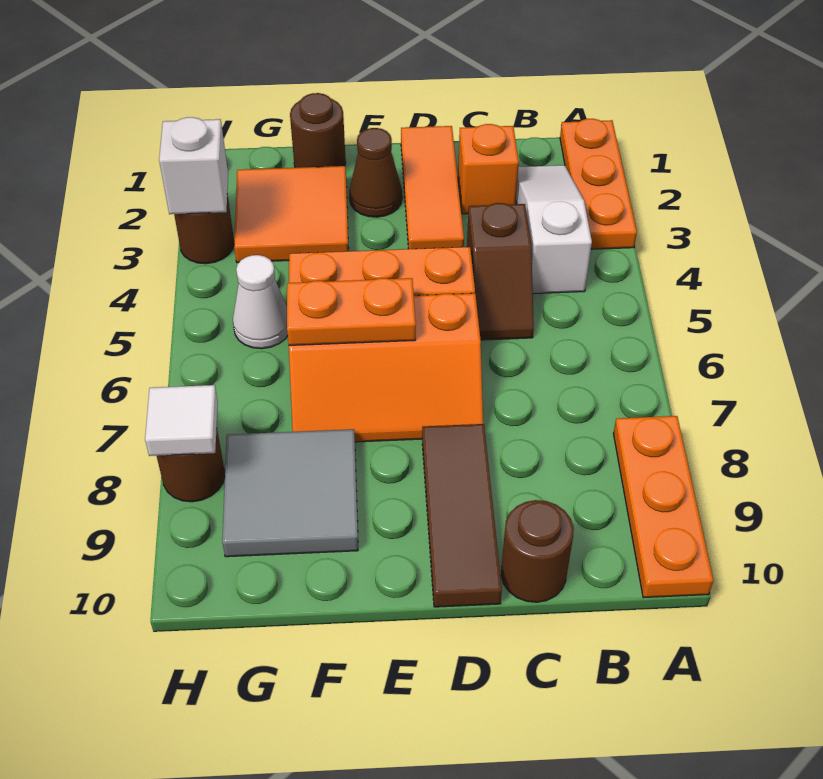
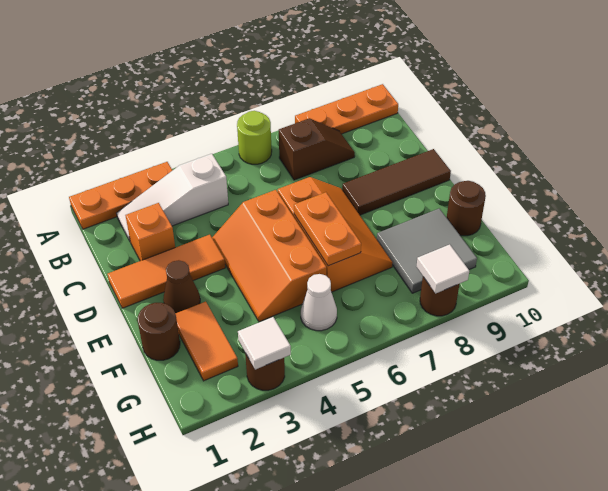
none -> lime round brick A6 level 1
brown slope C4:C5 level 1 top 4 -> brown slope B7:B8 level 1 top 7
brown round brick C10 level 1 -> brown round brick F10 level 1
orange tile F2:G3 level 1 -> orange tile F2:G2 level 1
white brick H3 level 2 -> white tile H3 level 2

